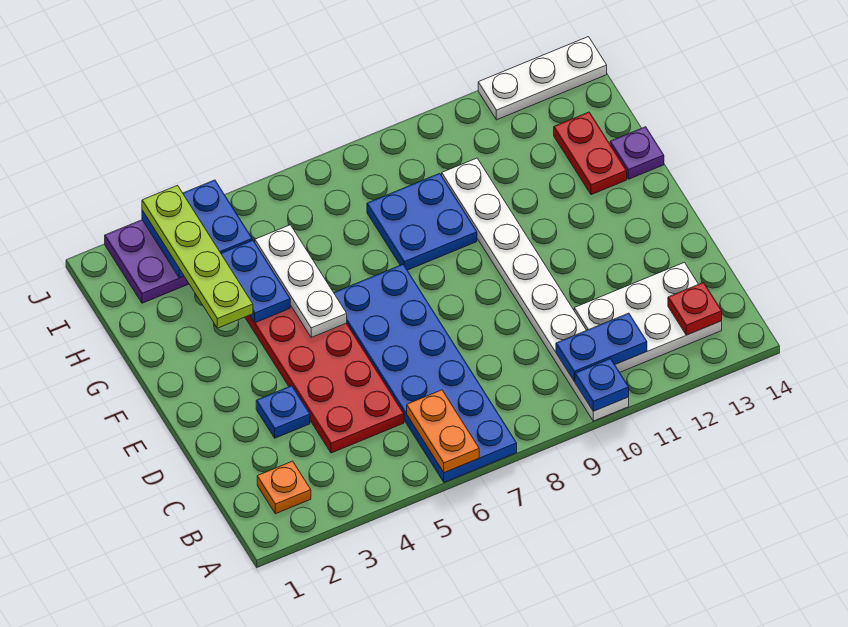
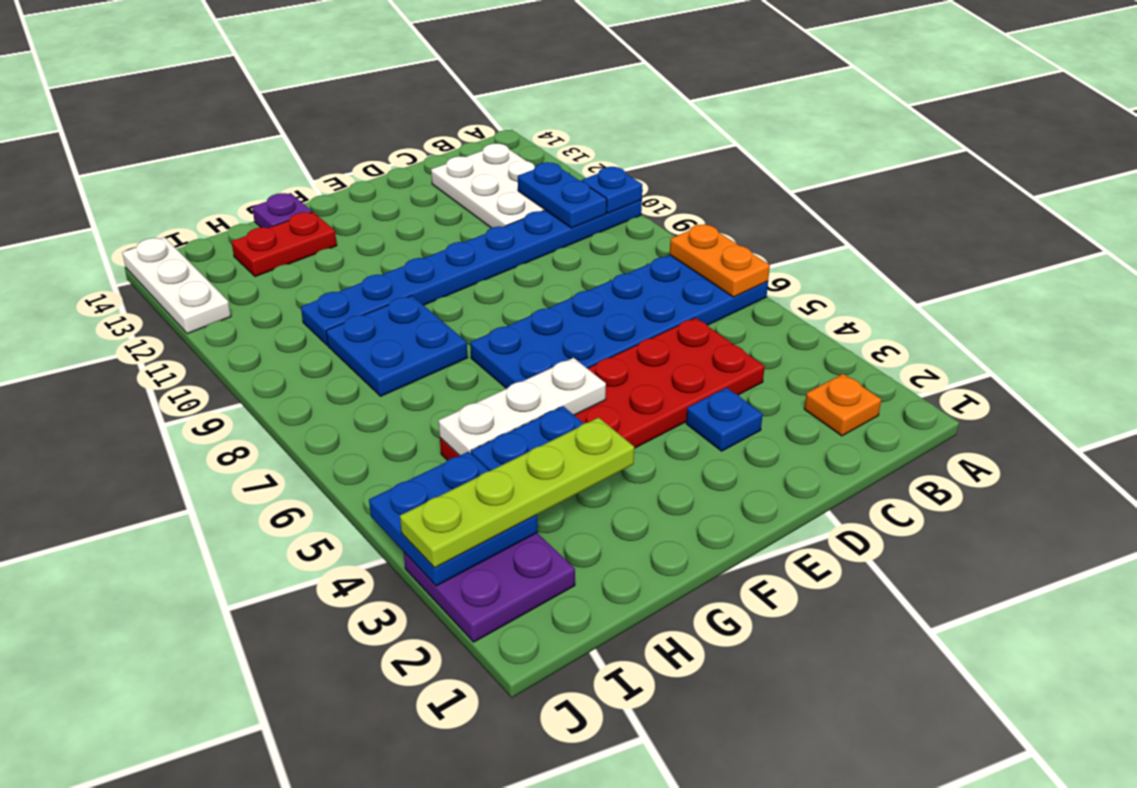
orange plate A6:B6 level 2 -> orange plate A6:A7 level 2
white plate A10:H10 level 1 -> blue plate A10:H10 level 1
red plate B13 level 2 -> none

